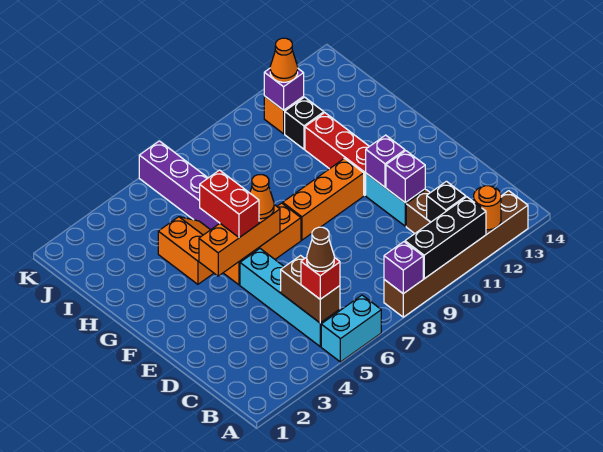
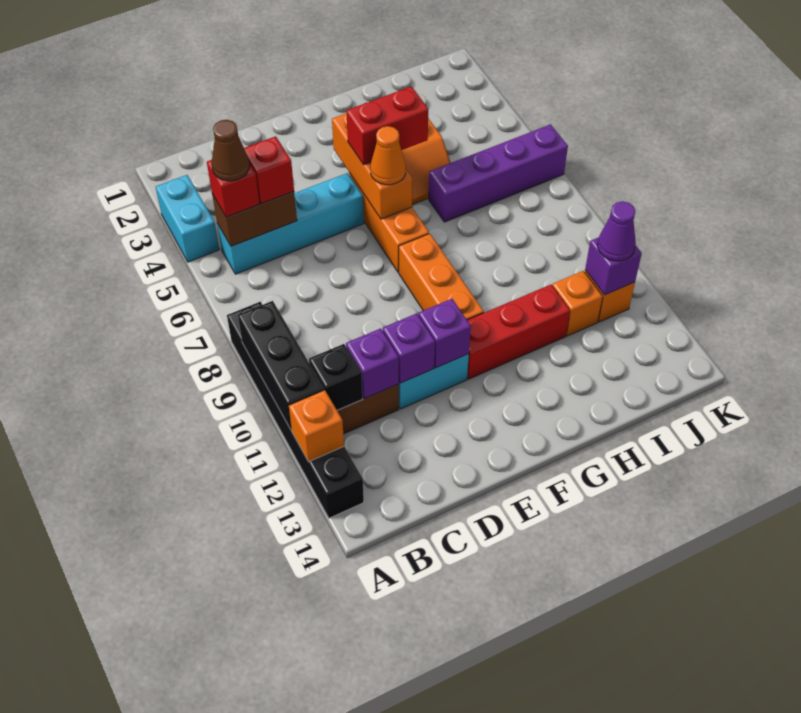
cyan brick A5:A6 level 1 -> cyan brick A3:A4 level 1
brown brick A8:A13 level 1 -> black brick A8:A13 level 1
purple brick A8 level 2 -> purple brick C11 level 2
orange round brick A12 level 2 -> orange brick A12 level 2
none -> red brick C5 level 3
black brick I11 level 1 -> orange brick I11 level 1
orange cone J11 level 3 -> purple cone J11 level 3

